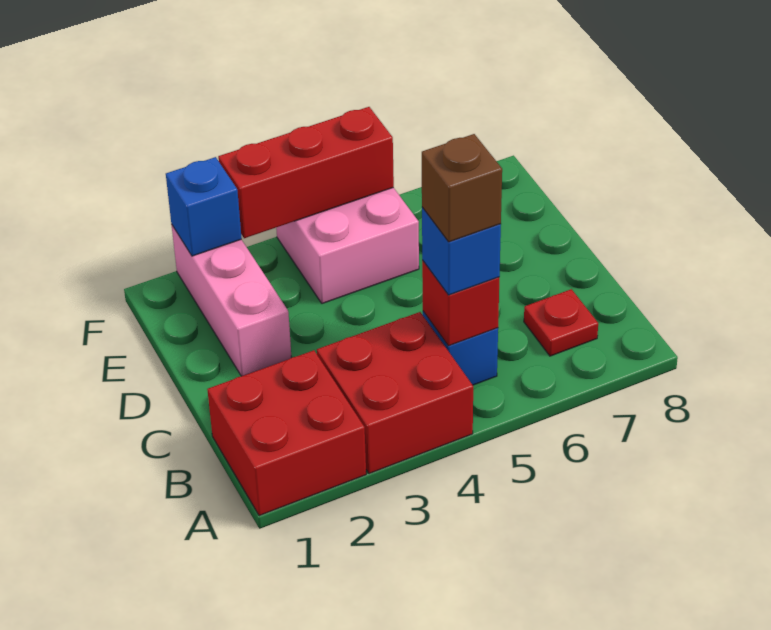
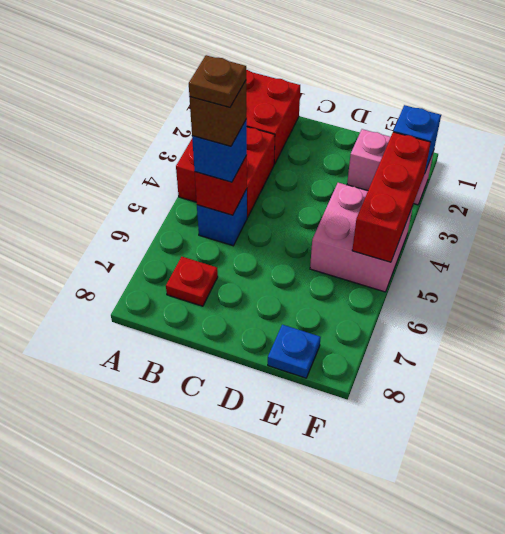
none -> brown plate B5 level 5
pink brick D2:F2 level 1 -> pink brick E2:F2 level 1
none -> blue plate E8 level 1

